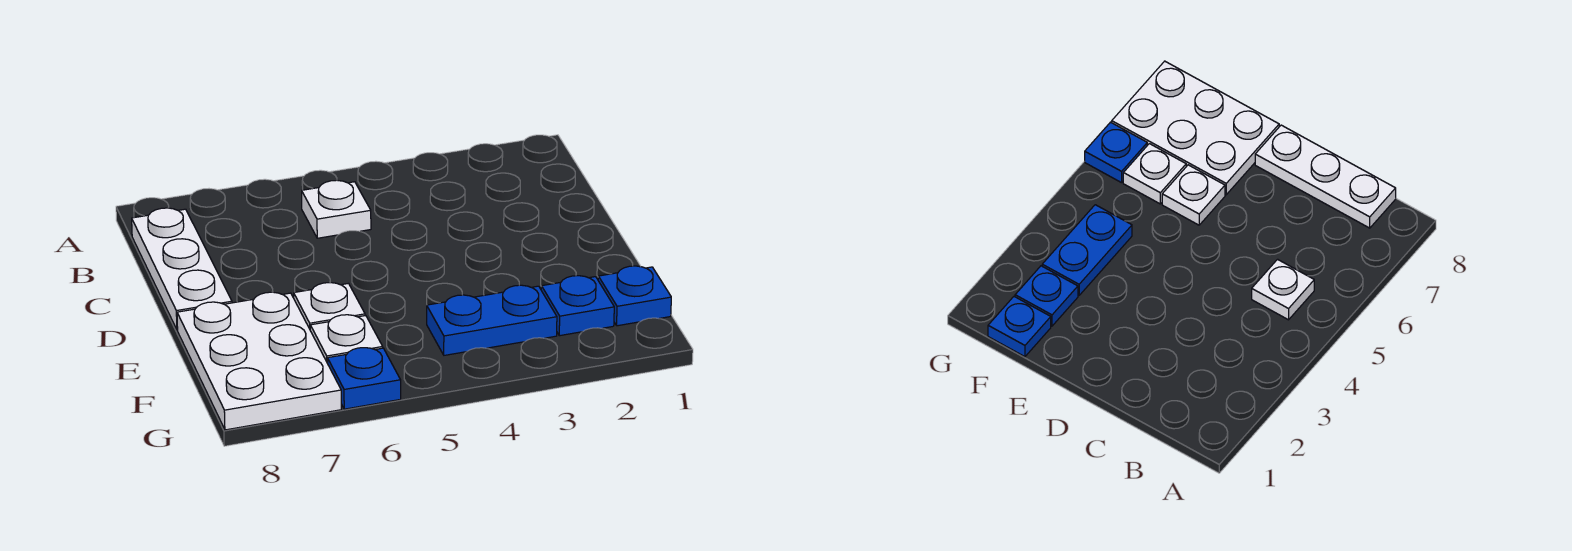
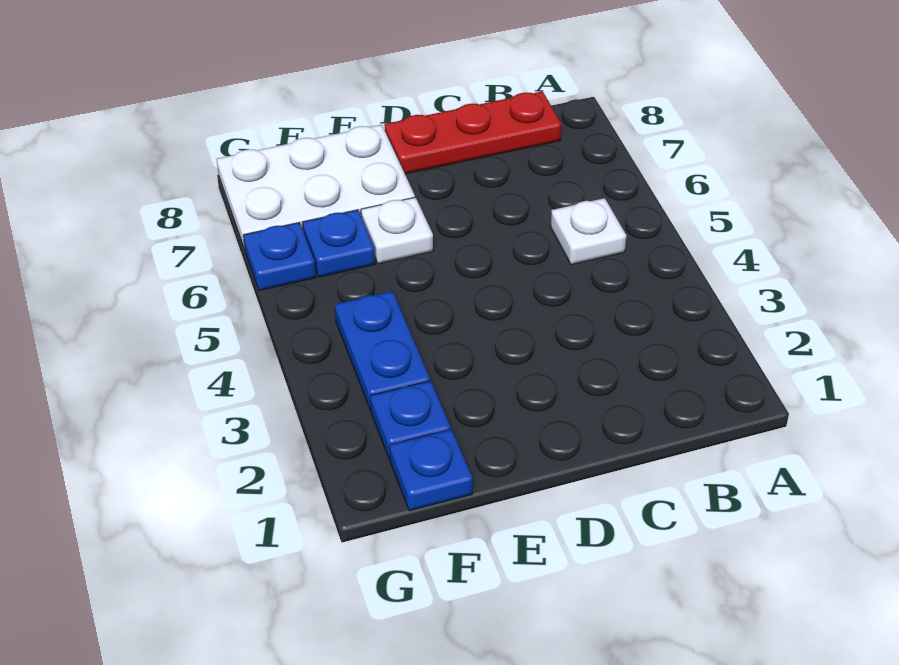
white plate B8:D8 level 1 -> red plate B8:D8 level 1
white plate F6 level 1 -> blue plate F6 level 1

